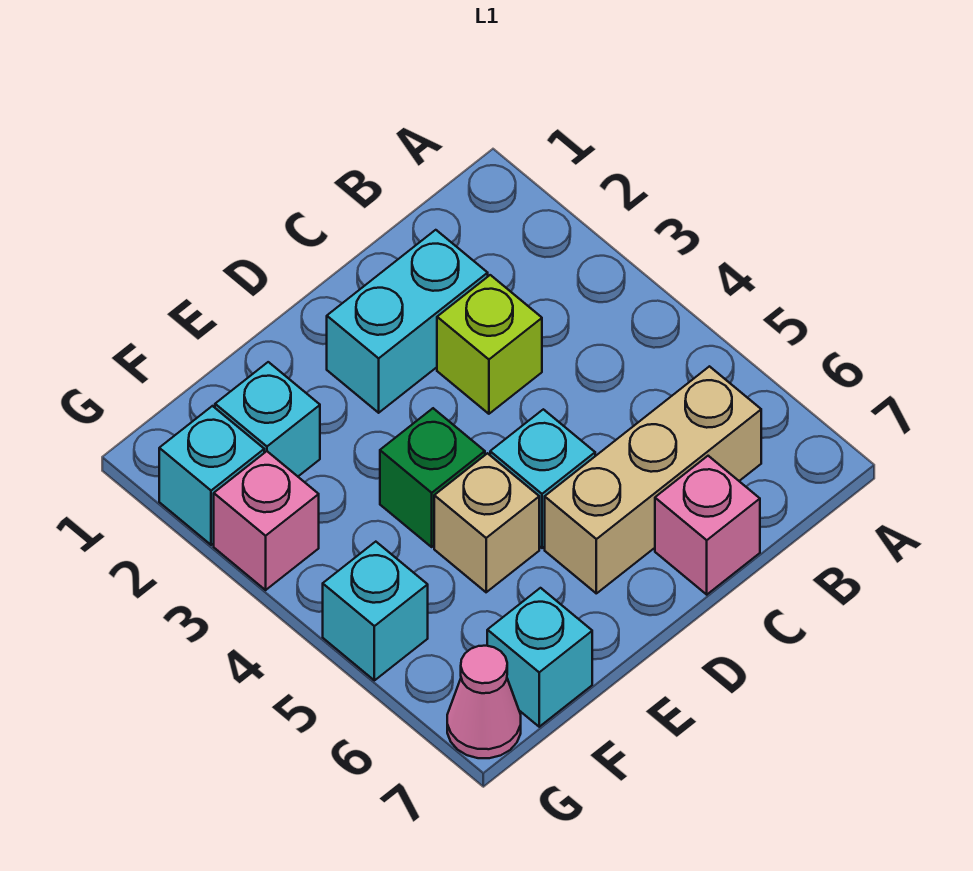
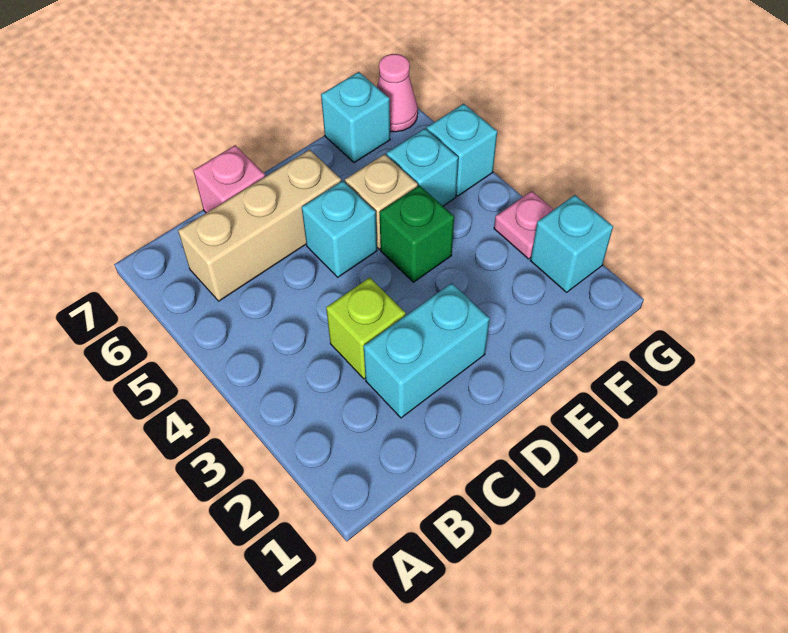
cyan brick F2 level 1 -> cyan brick F5 level 1
pink brick G3 level 1 -> pink plate G3 level 1

